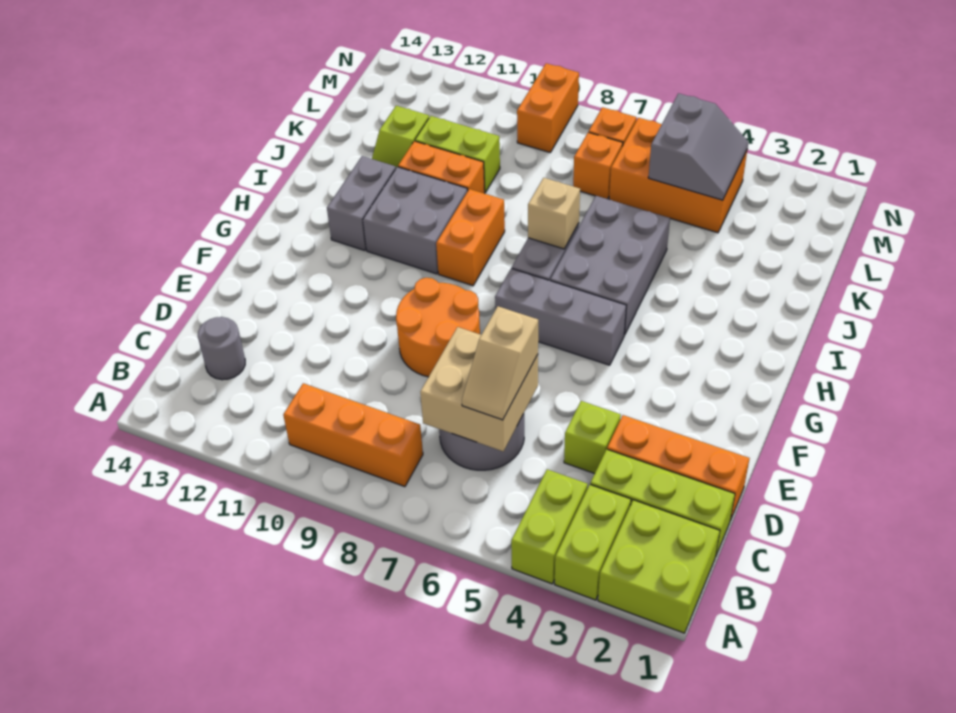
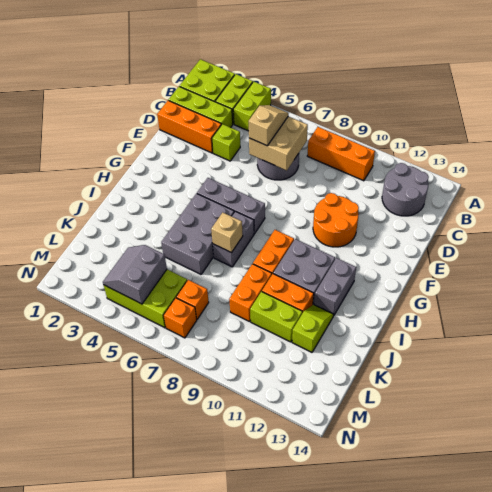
grey round brick C13 level 1 -> grey round brick B12:C13 level 1
orange round brick E8:F9 level 1 -> orange round brick E10:F11 level 1
orange brick L4:M6 level 1 -> lime brick L4:M6 level 1
orange brick M9:N9 level 1 -> orange brick J9:K9 level 1

